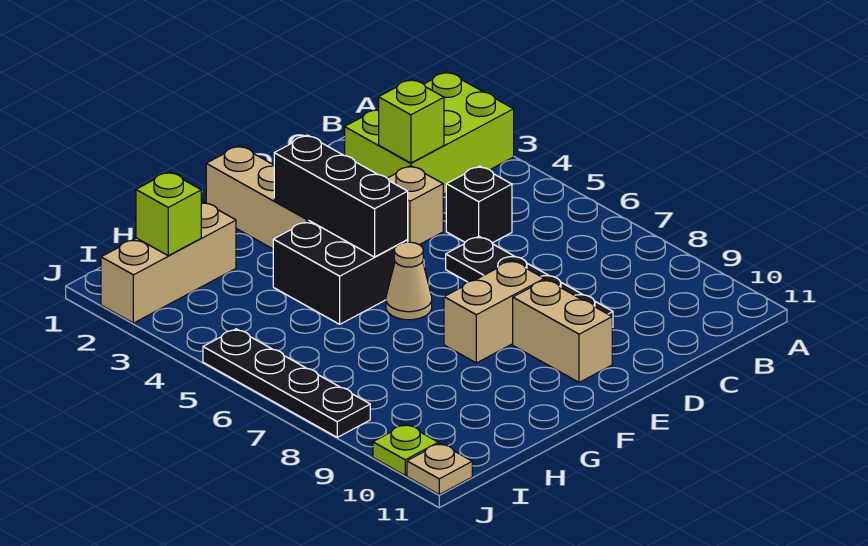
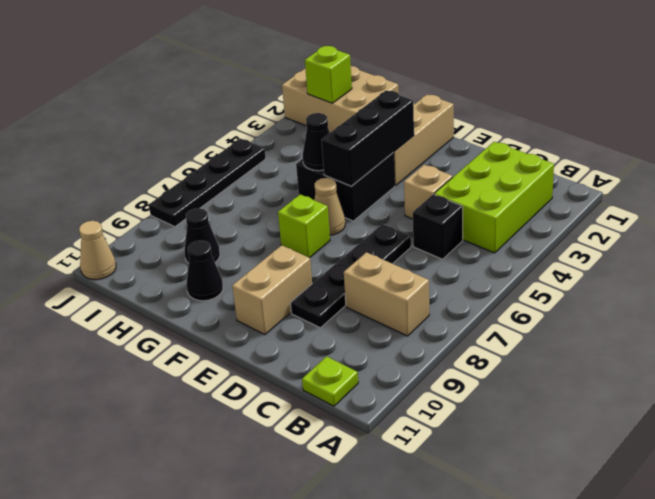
lime brick A2:C3 level 1 -> lime brick B2:C4 level 1
lime brick C3 level 2 -> lime brick F7 level 1
tan brick E8:F8 level 1 -> tan brick B8:C8 level 1
none -> black cone G5 level 2
none -> black cone G10 level 1
tan brick H2:J2 level 1 -> tan brick H1:J2 level 1
none -> black cone H9 level 1
lime plate J10 level 1 -> lime plate B11 level 1
tan plate J11 level 1 -> tan cone J11 level 1

